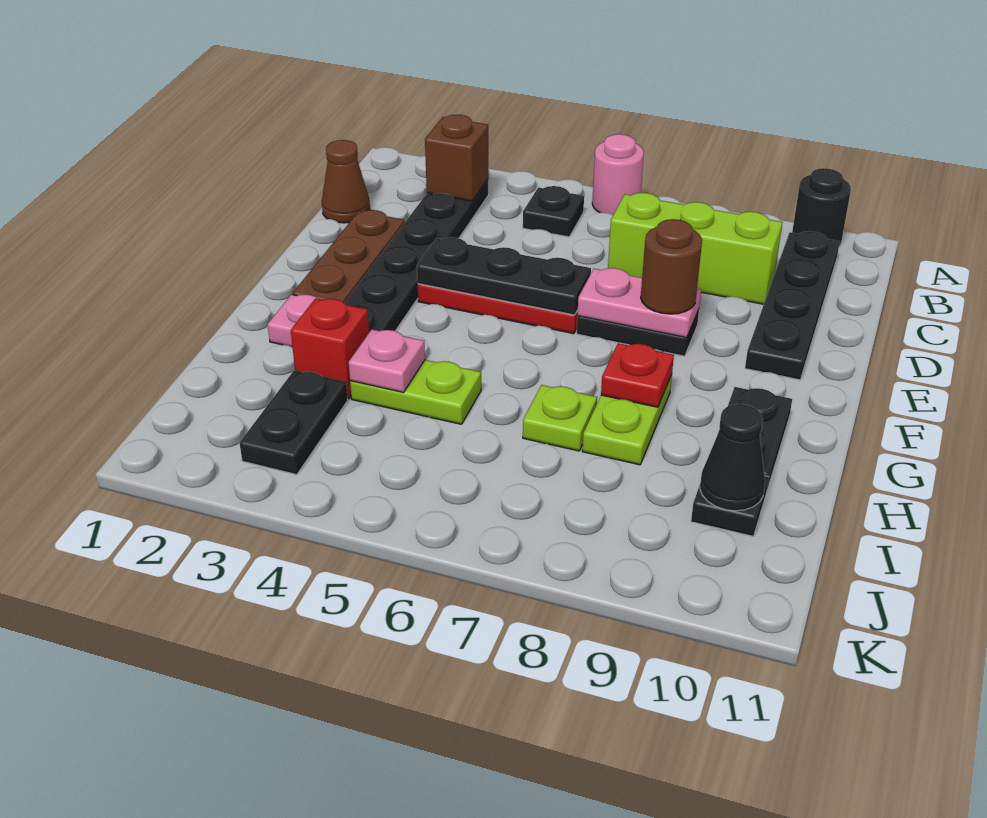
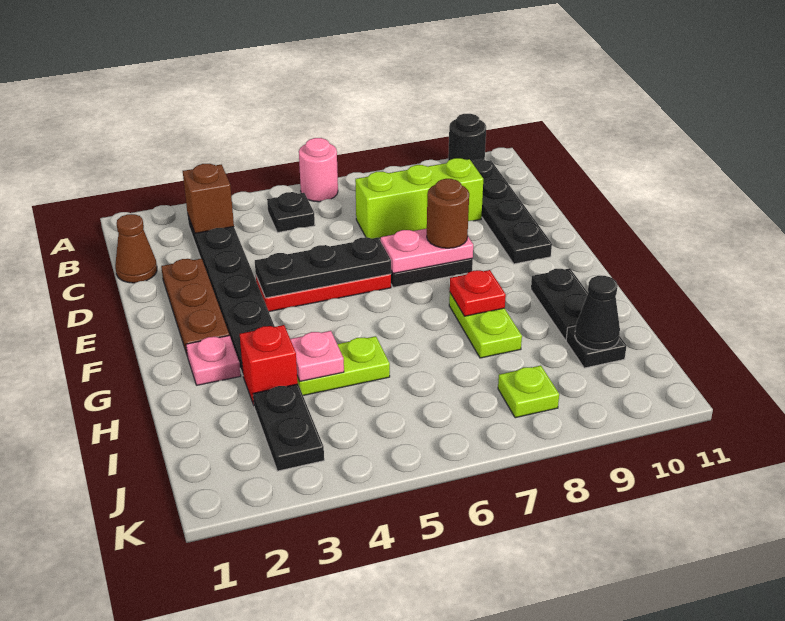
lime plate H7 level 1 -> lime plate J8 level 1

